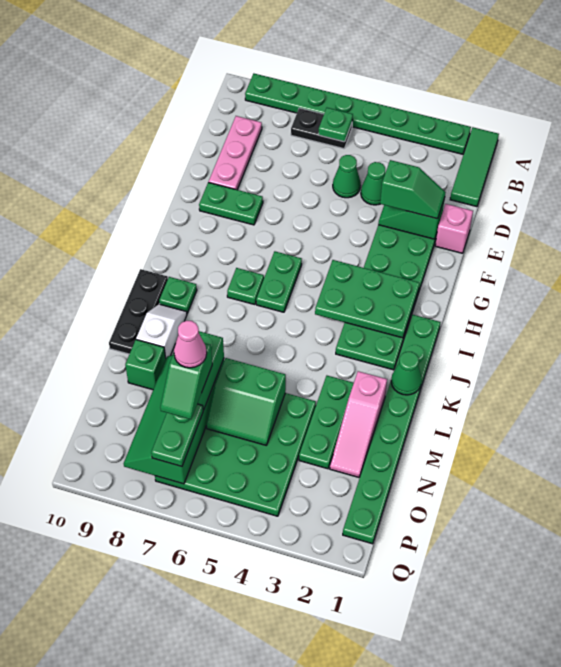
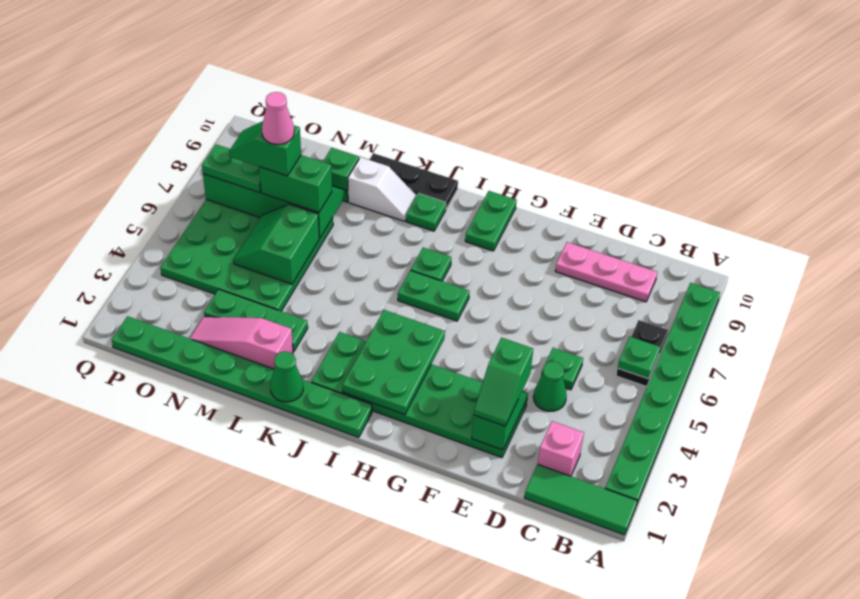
green cone D5 level 1 -> green plate D5 level 1
pink brick E1 level 1 -> pink brick C2 level 1
green plate F8:F9 level 1 -> green plate H9:H10 level 1

